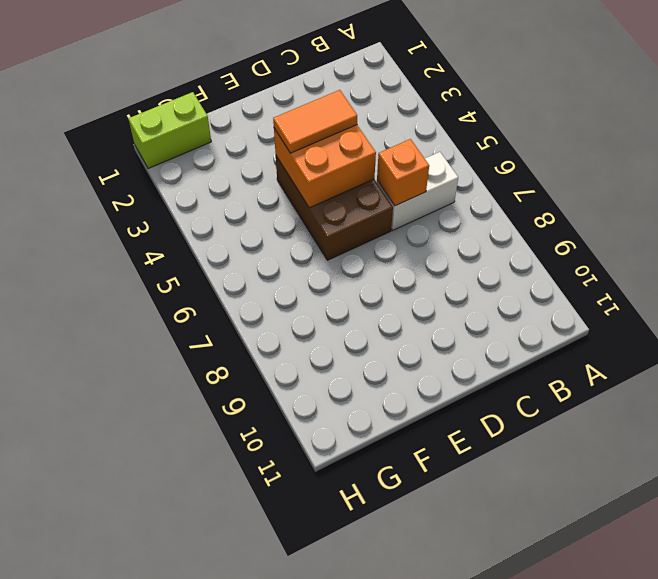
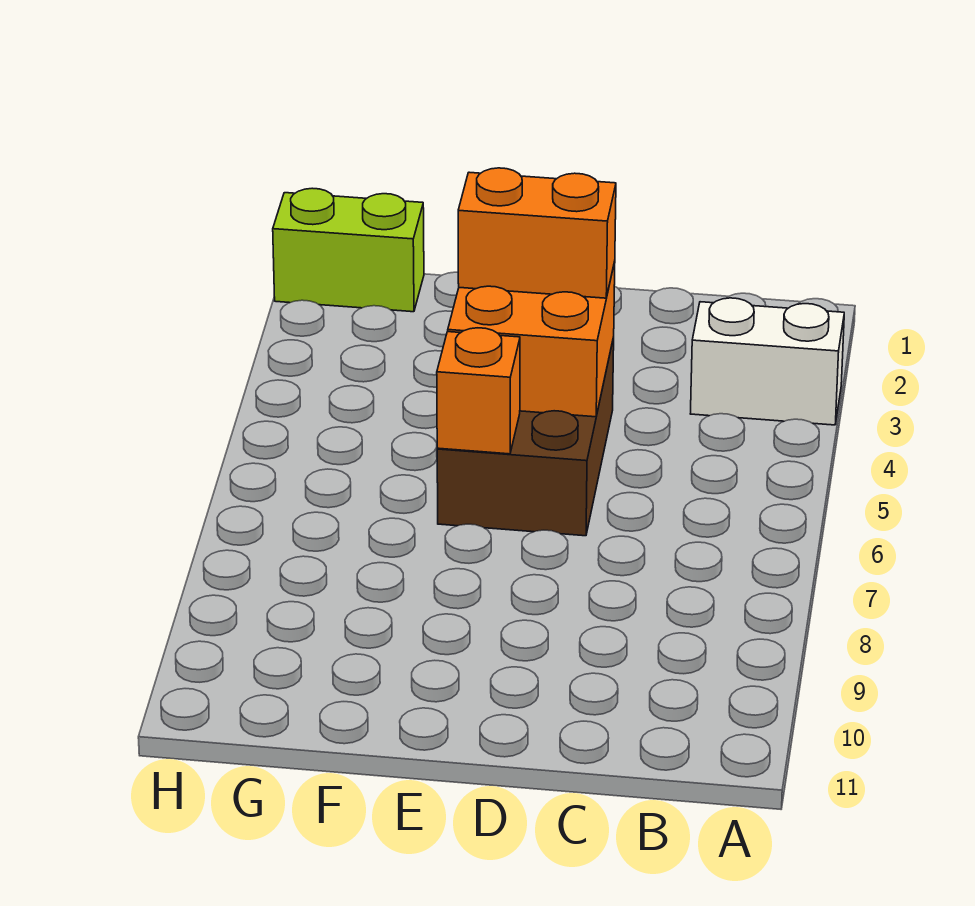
white brick B6:C6 level 1 -> white brick A3:B3 level 1
orange brick C6 level 2 -> orange brick E6 level 2
orange tile D4:E4 level 3 -> orange brick D4:E4 level 3

